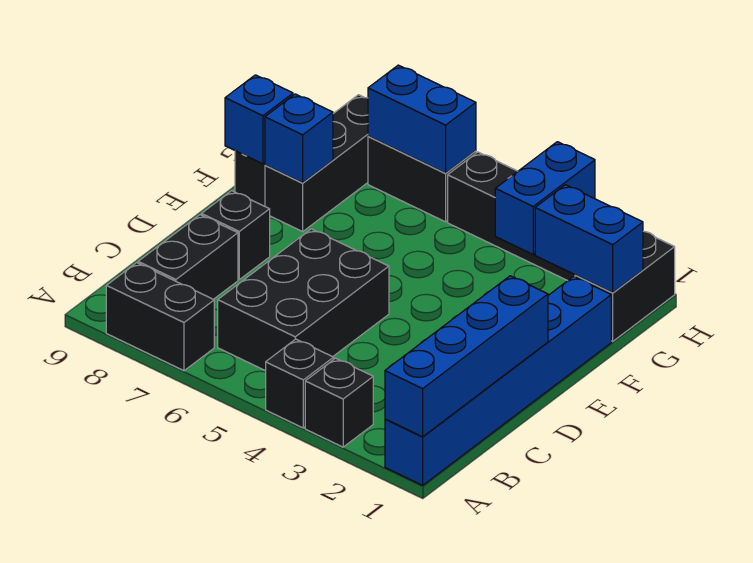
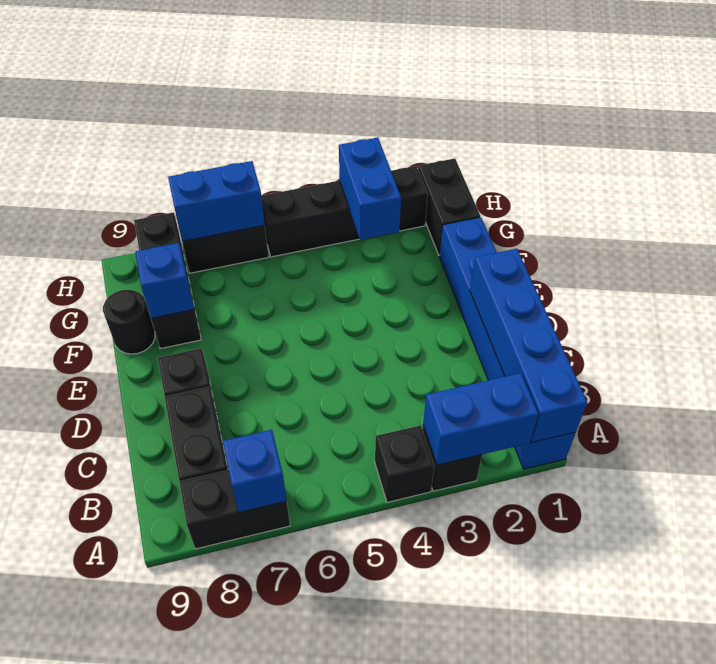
black brick B5:D6 level 1 -> none
blue brick F9 level 2 -> blue brick A7 level 2
blue brick G1:G2 level 2 -> blue brick A2:A3 level 2

